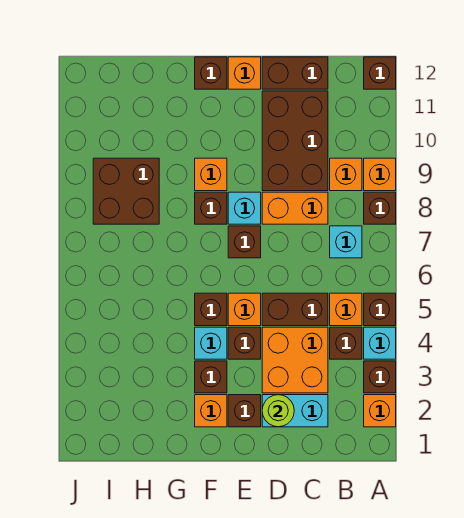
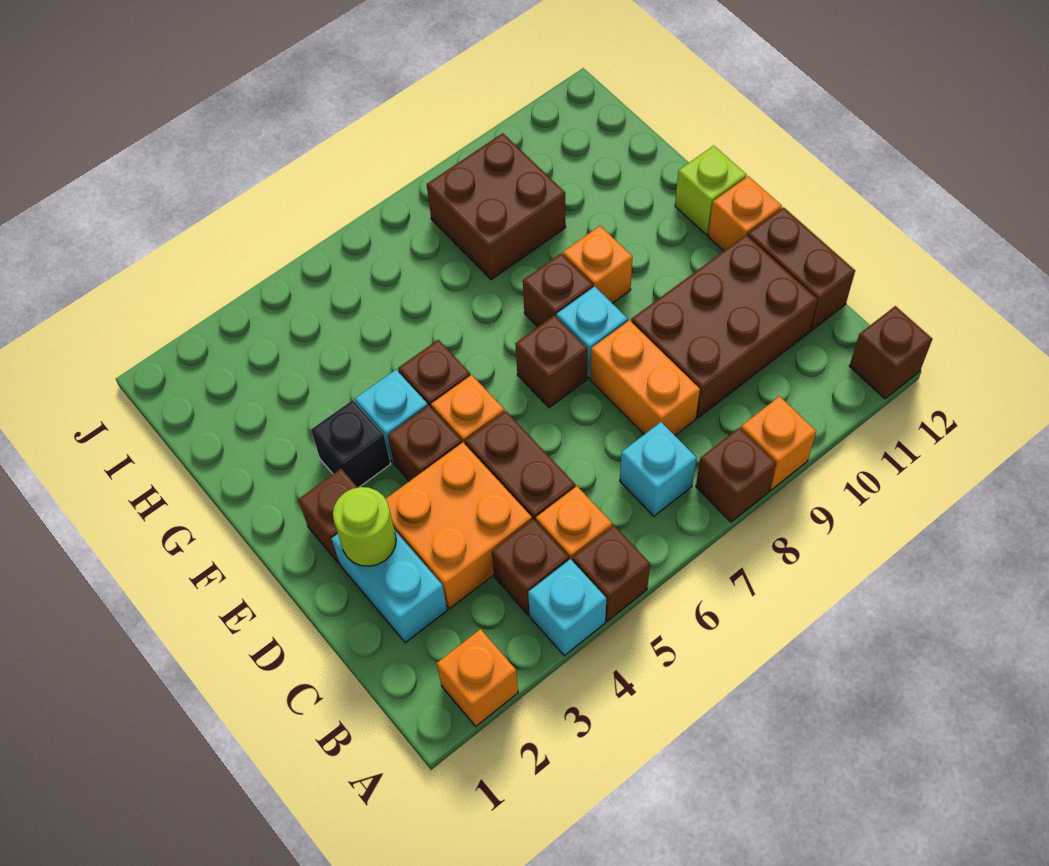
brown brick A3 level 1 -> none
orange brick B9 level 1 -> none
orange brick F2 level 1 -> none
brown brick F3 level 1 -> black brick F3 level 1
brown brick F12 level 1 -> lime brick F12 level 1

